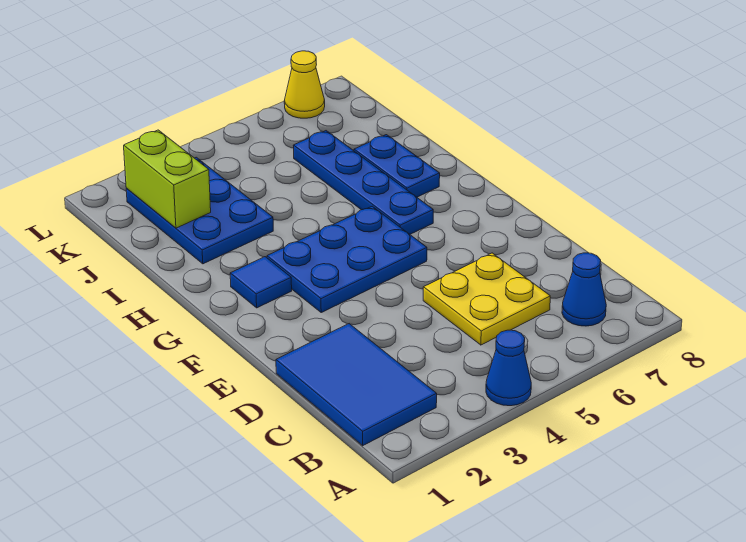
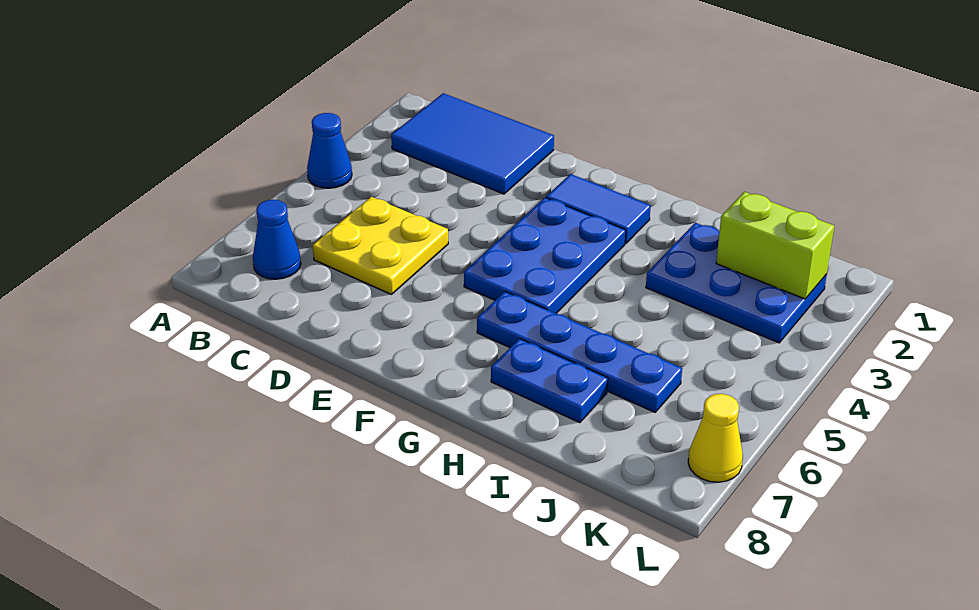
blue tile G2 level 1 -> blue tile F2:G2 level 1

